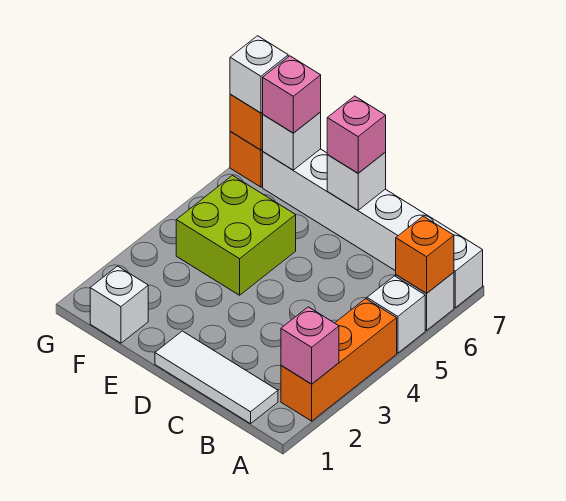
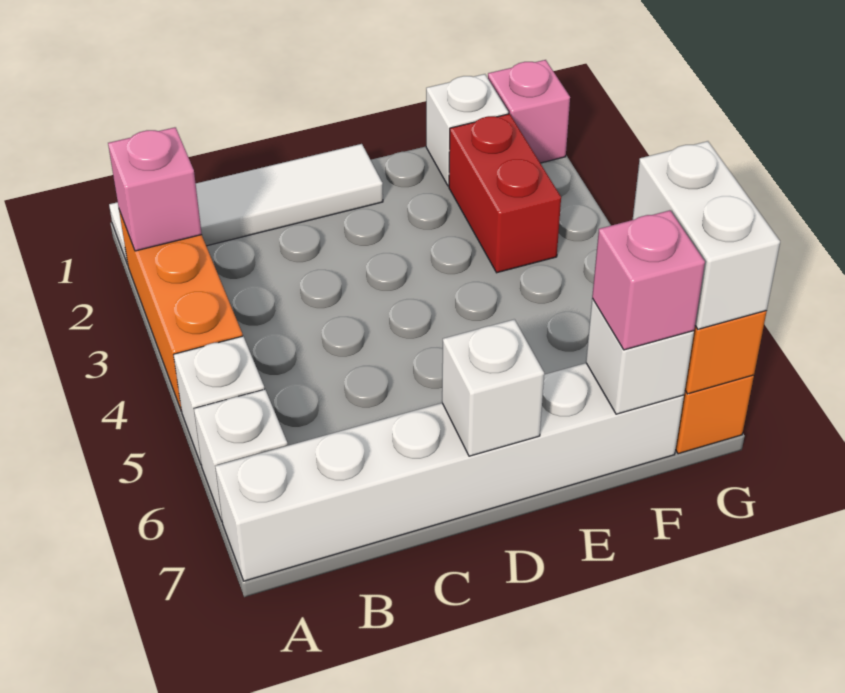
orange brick A6 level 2 -> none
white tile B1:D1 level 1 -> white tile A1:D1 level 1
pink brick D7 level 3 -> pink brick G1 level 1
lime brick E4:F5 level 1 -> none
none -> red brick F2:F3 level 1
white brick G7 level 3 -> white brick G6:G7 level 3

